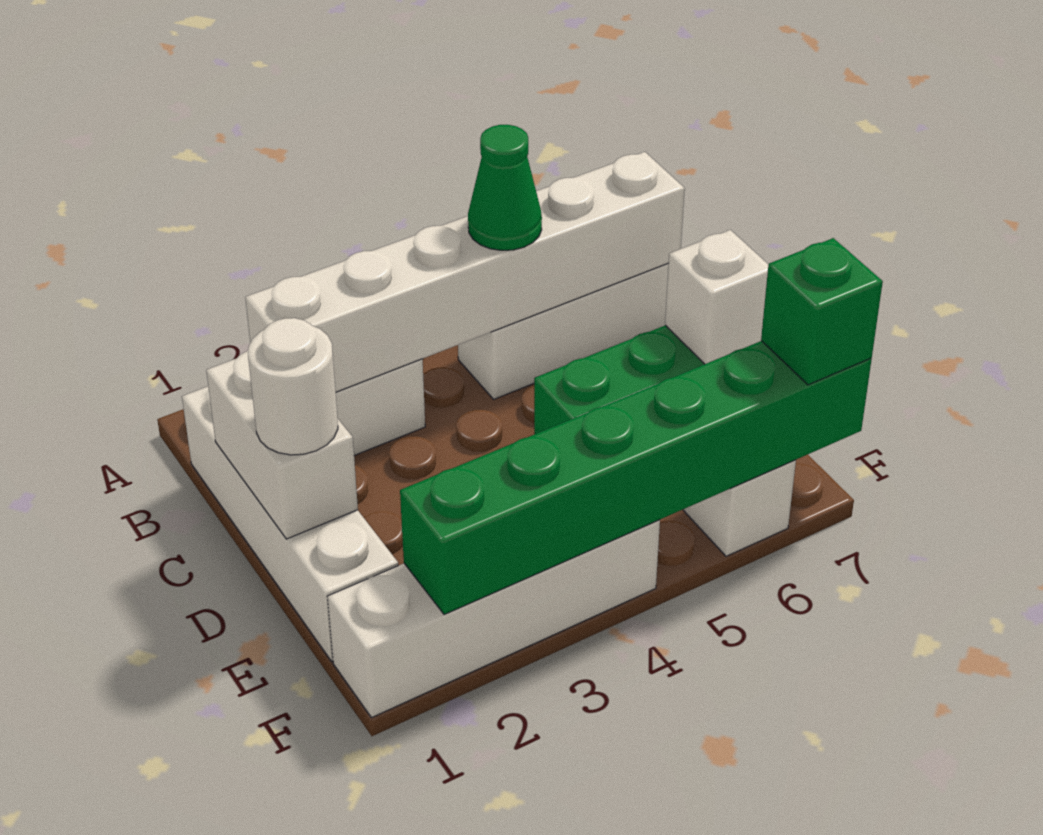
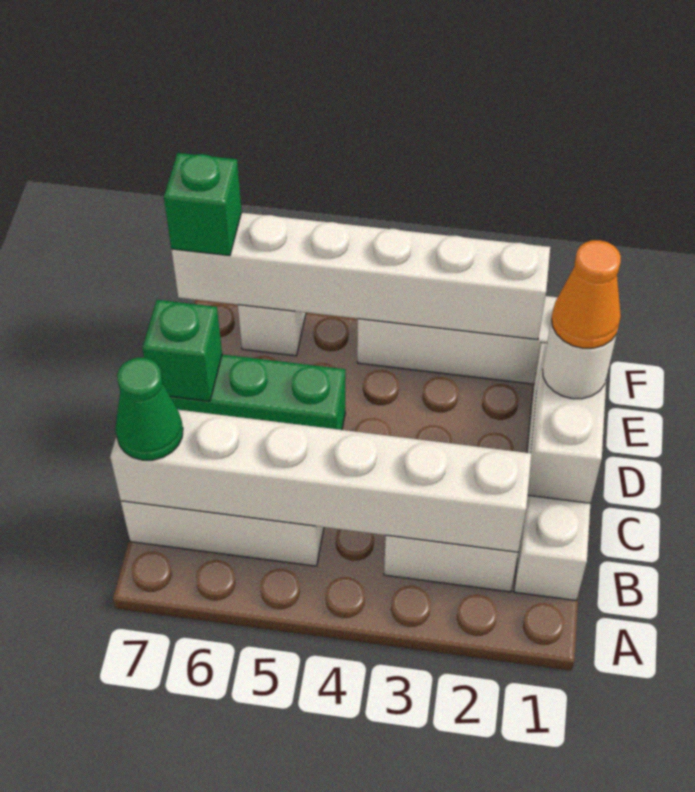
green cone B5 level 3 -> green cone B7 level 3
none -> orange cone D1 level 4
white brick D7 level 2 -> green brick D7 level 2
green brick F2:F7 level 2 -> white brick F2:F7 level 2

